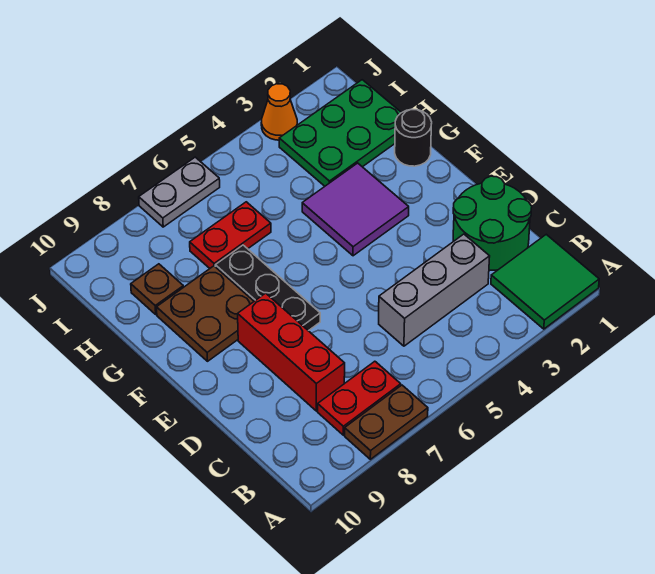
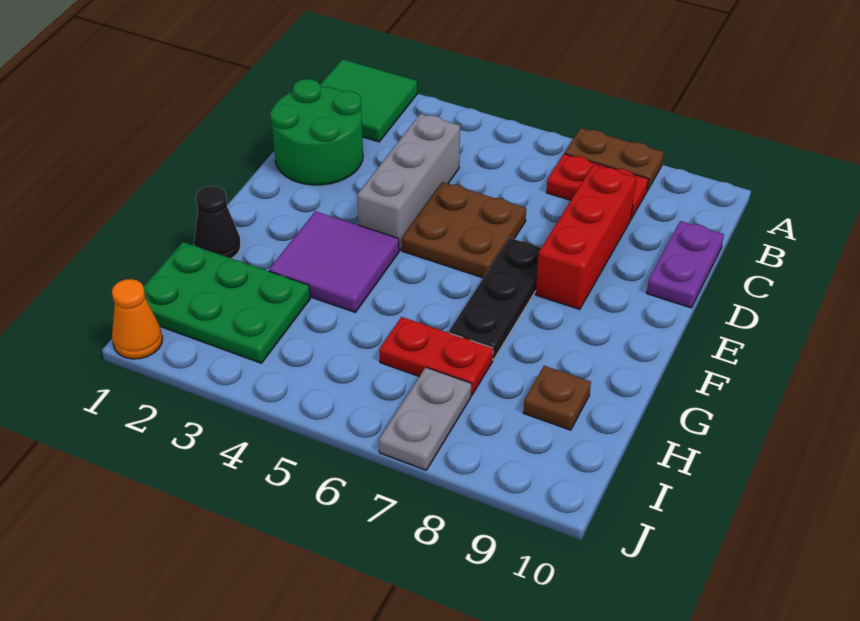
grey brick C3:C5 level 1 -> grey brick C4:E4 level 1
none -> purple plate C10:D10 level 1
brown plate F8:G9 level 1 -> brown plate D5:E6 level 1
black round brick G1 level 1 -> black cone G1 level 1
orange cone J3 level 1 -> orange cone J1 level 1
grey plate J6:J7 level 1 -> grey plate I7:J7 level 1

